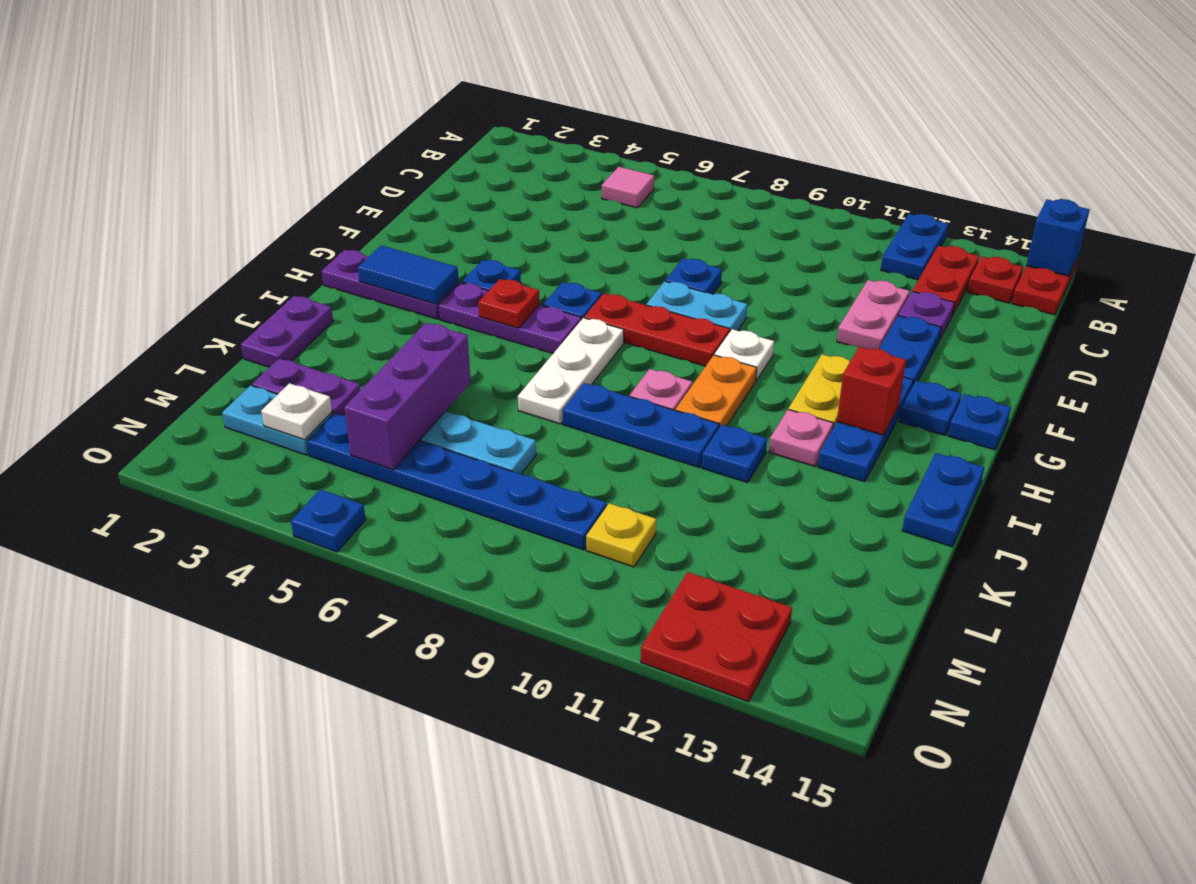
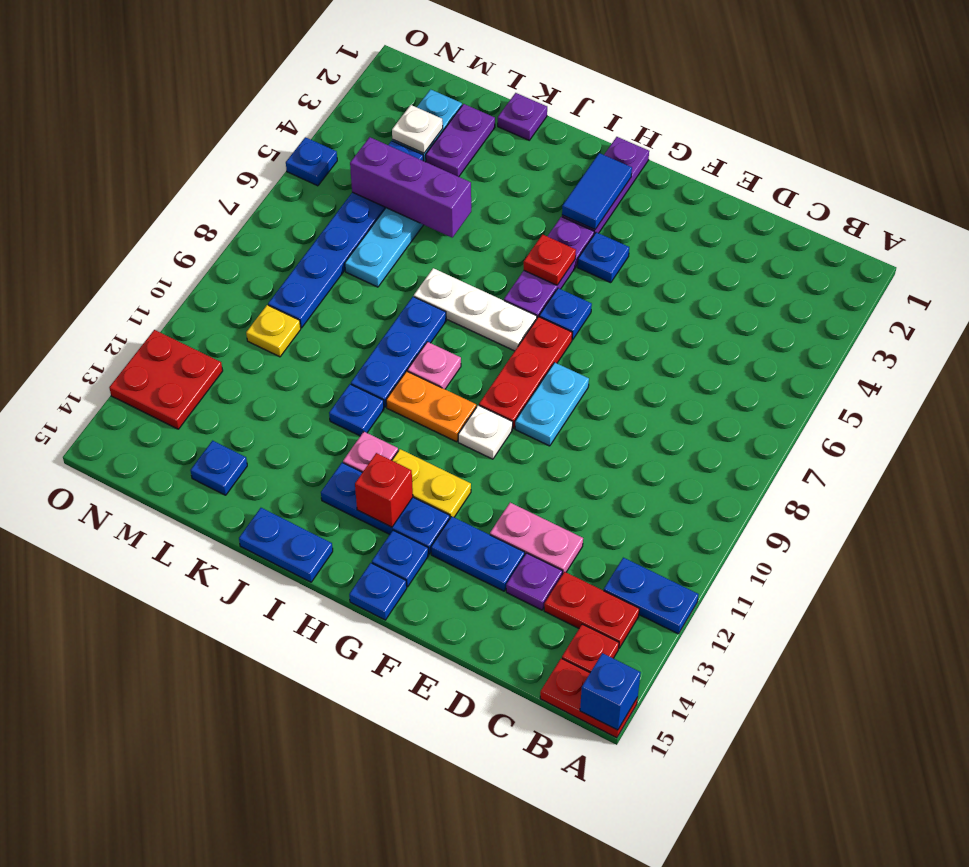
pink tile B5 level 1 -> none
blue plate E8 level 1 -> blue plate L14 level 1
purple plate J1:K1 level 1 -> purple plate K1 level 1

